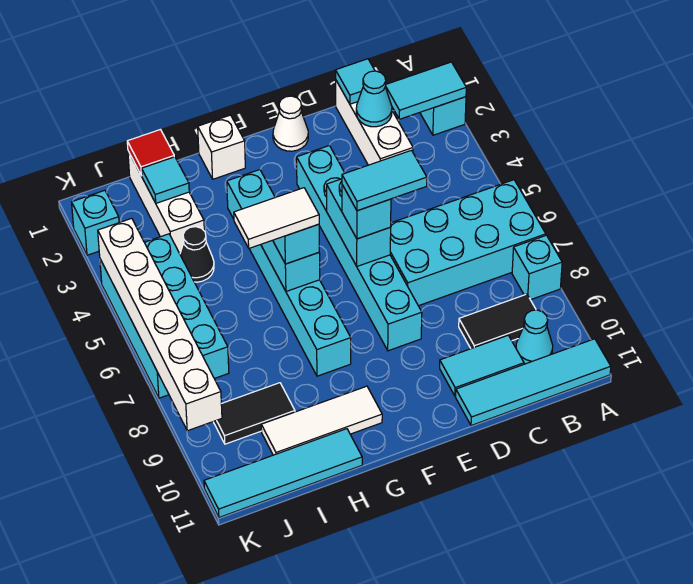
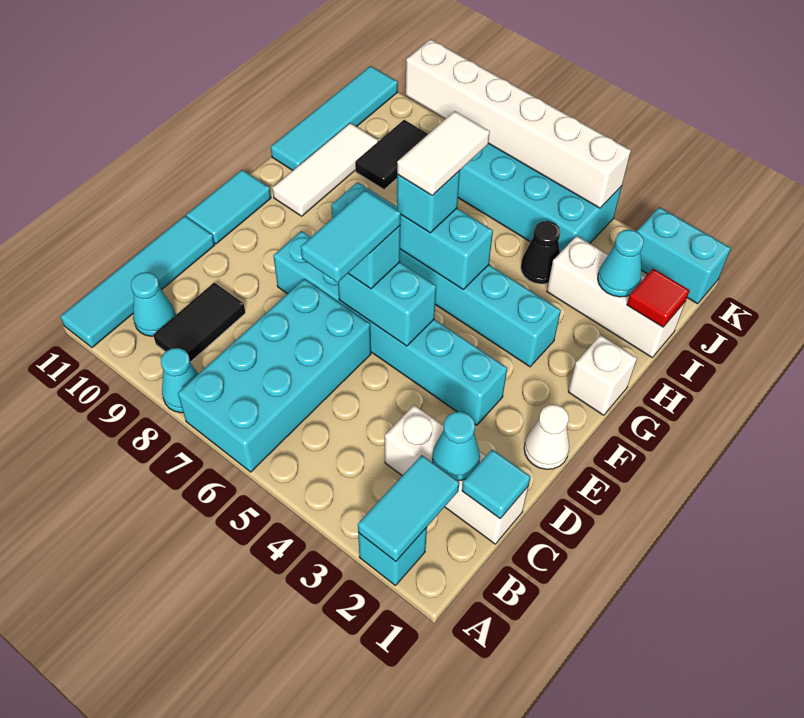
cyan brick A8 level 1 -> cyan cone A8 level 1
cyan tile C10:D10 level 1 -> cyan tile E11:F11 level 1
cyan tile I2 level 2 -> cyan cone I2 level 2
cyan brick K2 level 1 -> cyan brick K1:K2 level 1

